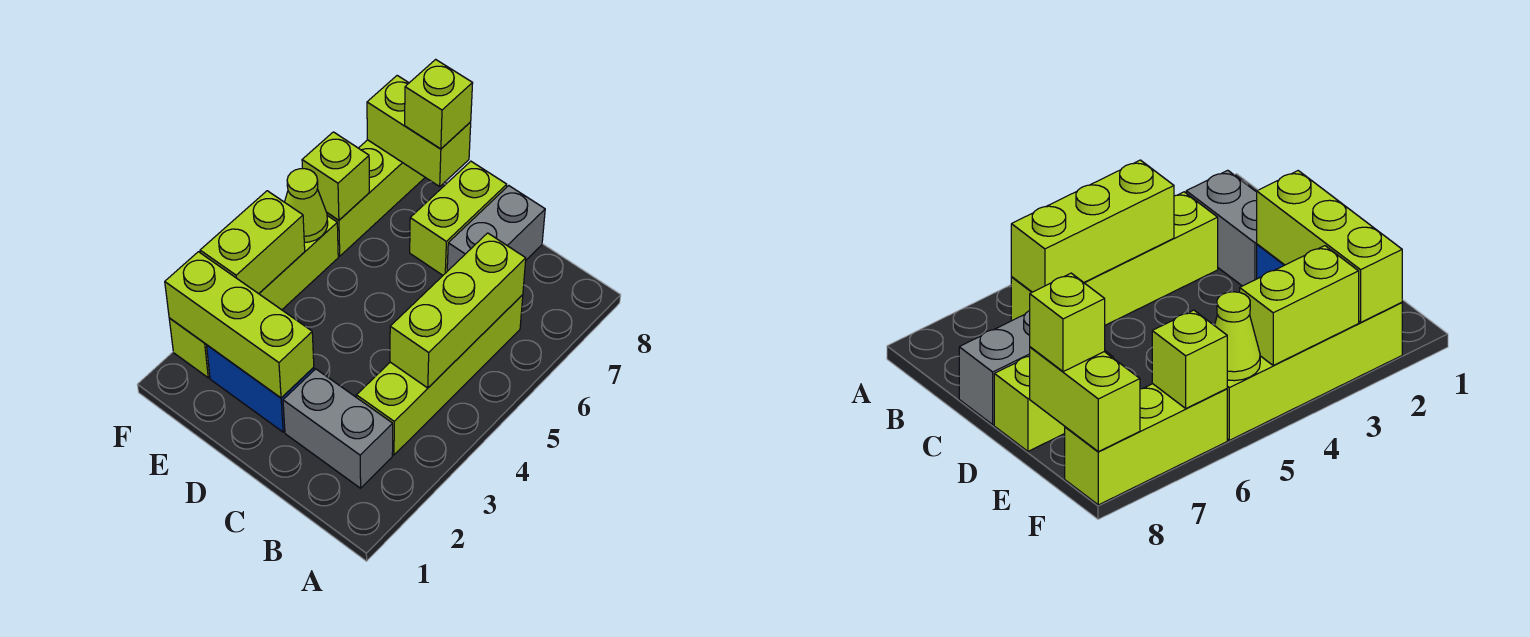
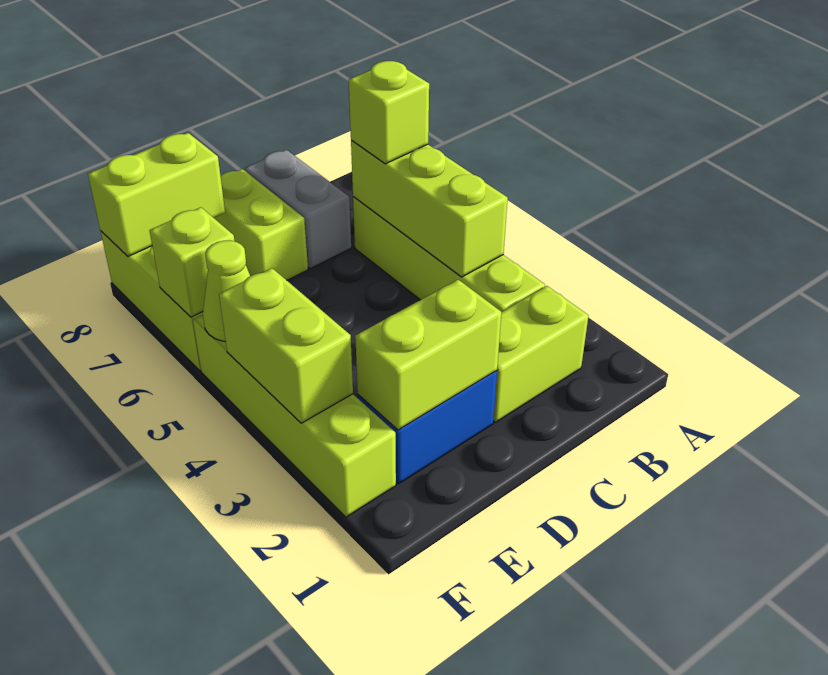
grey brick B2:C2 level 1 -> lime brick B2:C2 level 1
lime brick D2:F2 level 2 -> lime brick D2:E2 level 2
lime brick E8 level 3 -> lime brick B6 level 3

